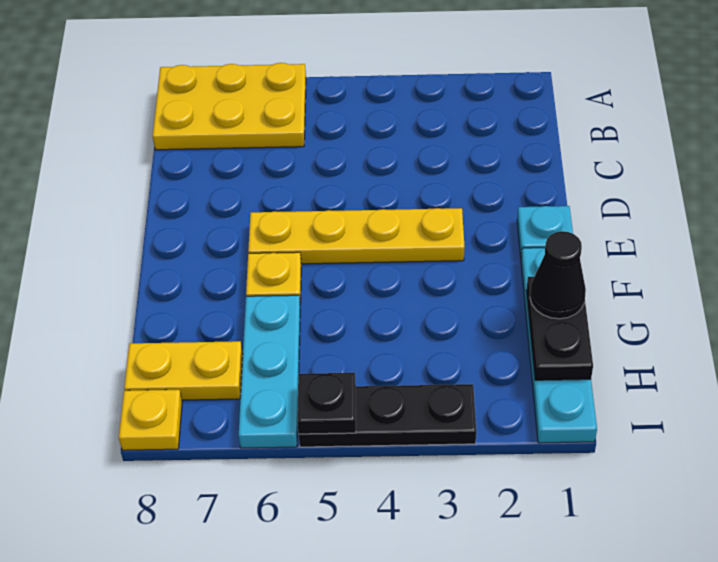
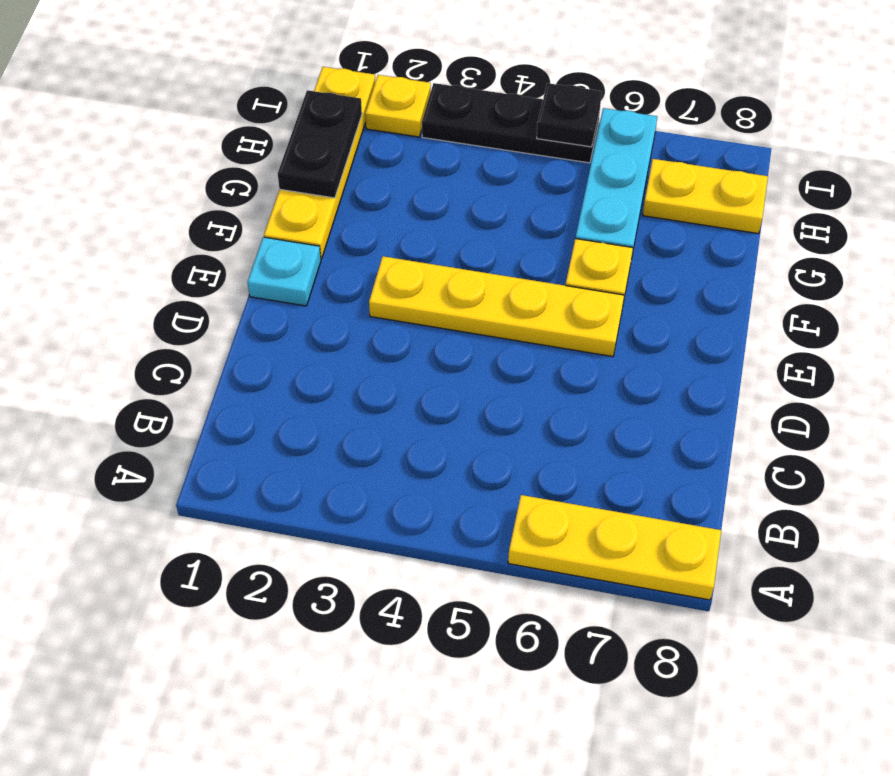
yellow plate A6:B8 level 1 -> yellow plate A6:A8 level 1
cyan plate F1:I1 level 1 -> yellow plate F1:I1 level 1
black cone G1 level 3 -> none
yellow plate I8 level 1 -> yellow plate I2 level 1

